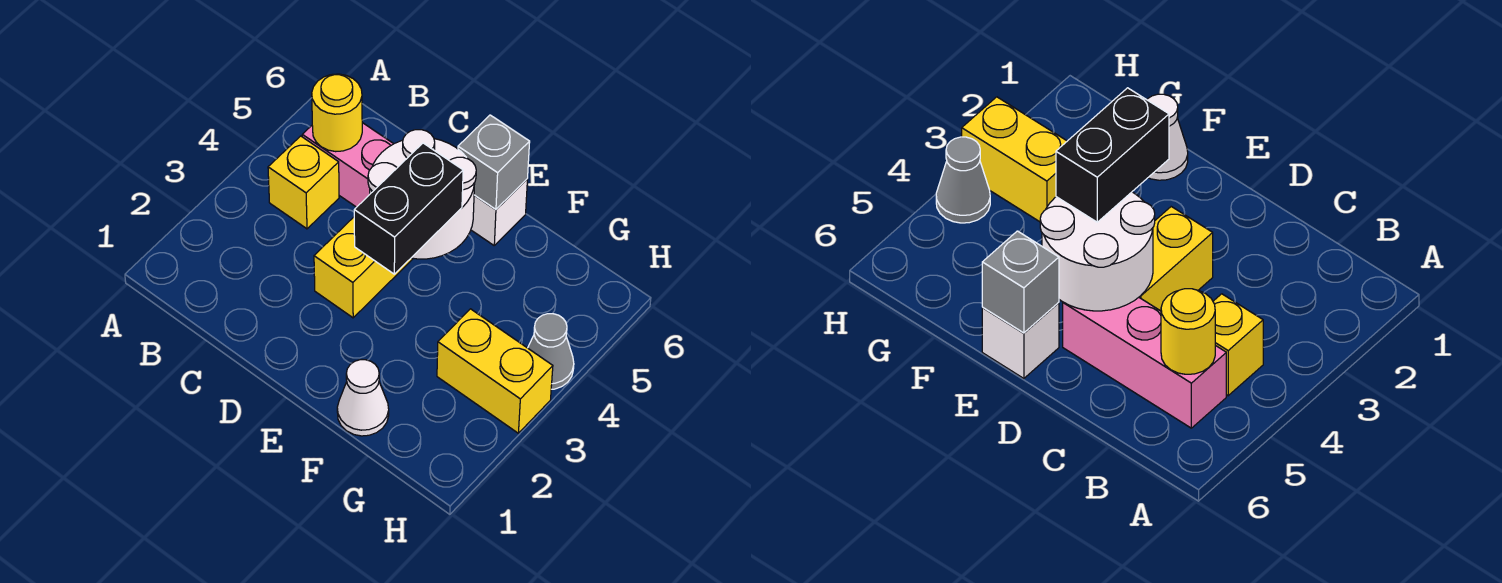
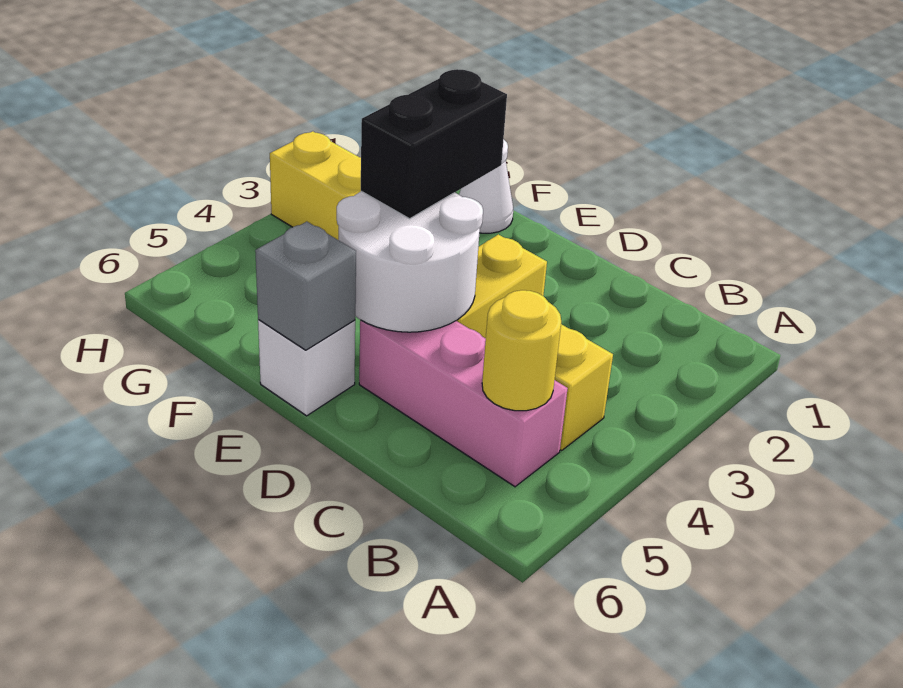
grey cone H4 level 1 -> none

